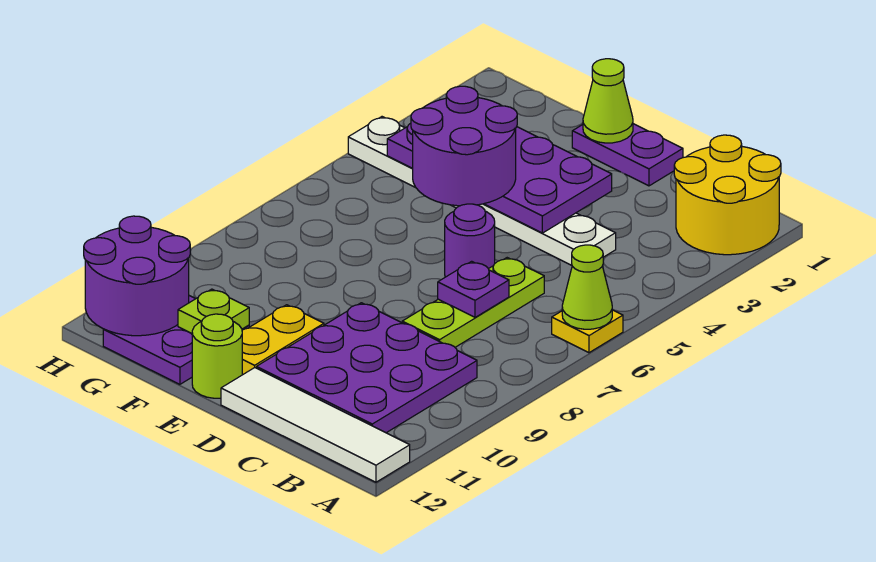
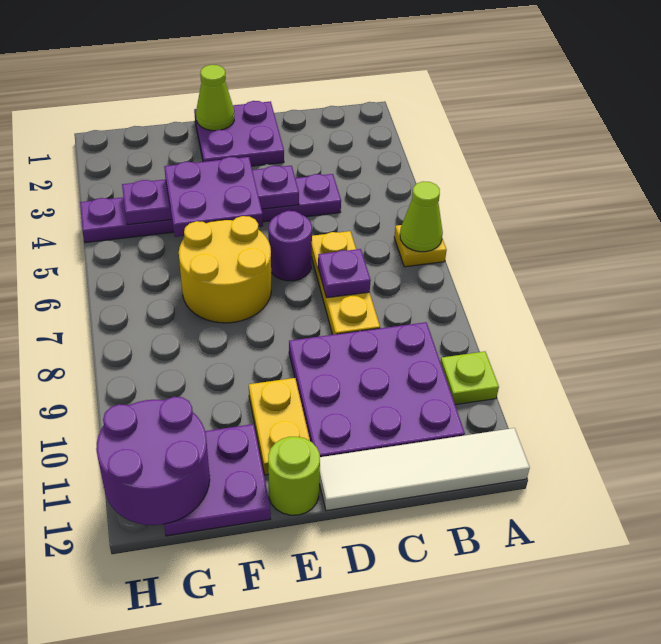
yellow round brick A1:B2 level 1 -> yellow round brick E6:F7 level 1
white plate C4:H4 level 1 -> purple plate C4:H4 level 1
lime plate C6:C8 level 1 -> yellow plate C6:C8 level 1
purple plate D1:E1 level 1 -> purple plate D1:E2 level 1
purple plate D3:G4 level 2 -> purple plate D4:G4 level 2
purple round brick E4:F5 level 3 -> purple plate E4:F5 level 3
lime plate F11 level 2 -> lime plate A10 level 1

